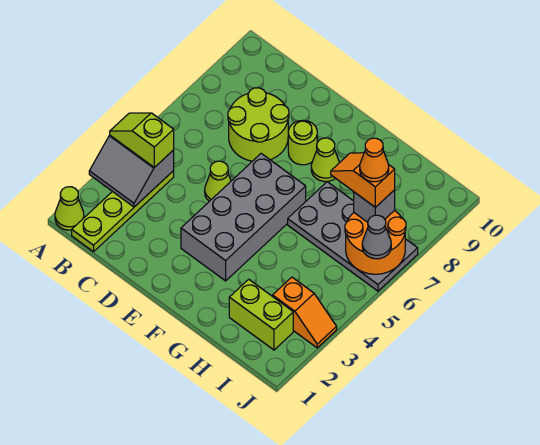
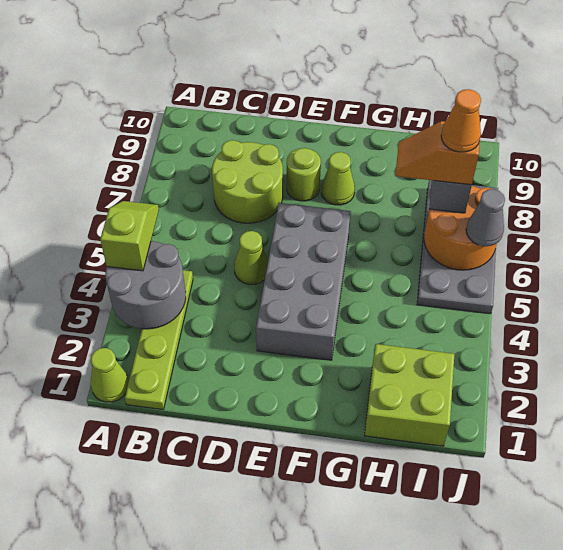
grey slope A3:B4 level 2 top 4 -> grey round brick A3:B4 level 2
lime slope A4:B4 level 3 top B -> lime slope A4:A5 level 3 top 4
grey plate G6:J7 level 1 -> grey plate I5:J8 level 1
lime brick H2:I2 level 1 -> lime brick H1:I2 level 1
orange slope I3:J3 level 1 top I -> none

